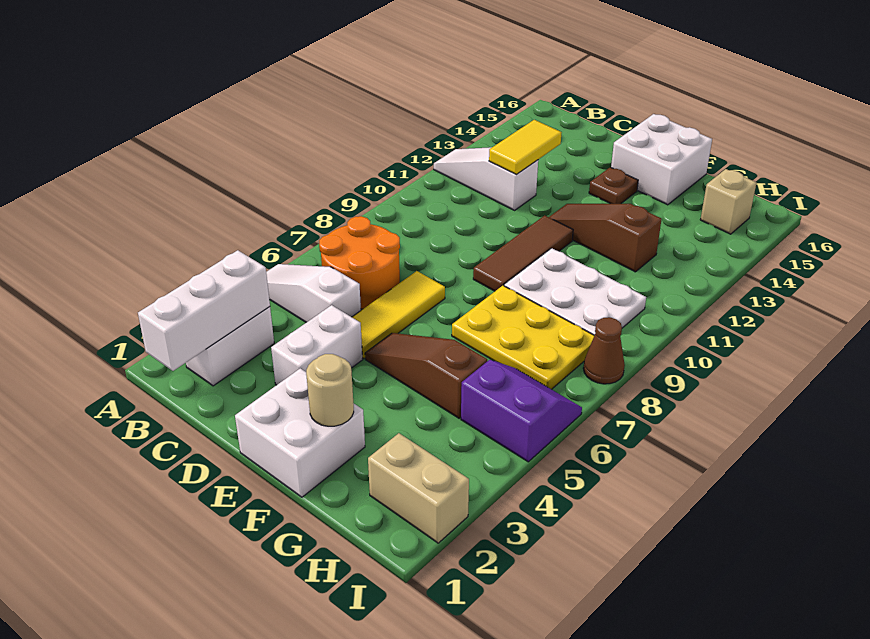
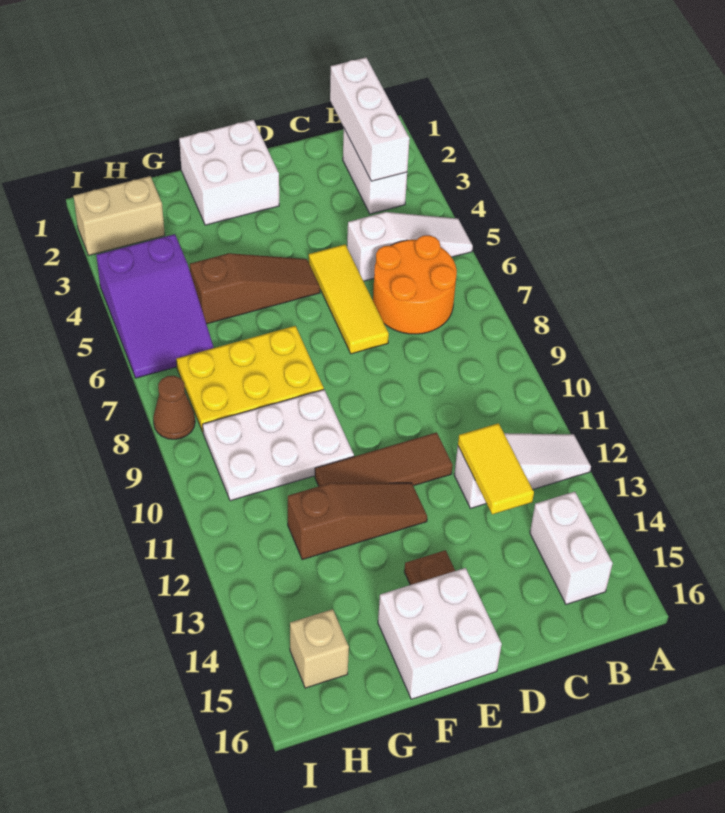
white brick D3:D4 level 1 -> white brick B14:B15 level 1
brown tile E9:E11 level 1 -> brown tile D11:F11 level 1
tan round brick F2 level 2 -> none
purple slope H5:I6 level 1 top 5 -> purple slope H4:I6 level 1 top 4

